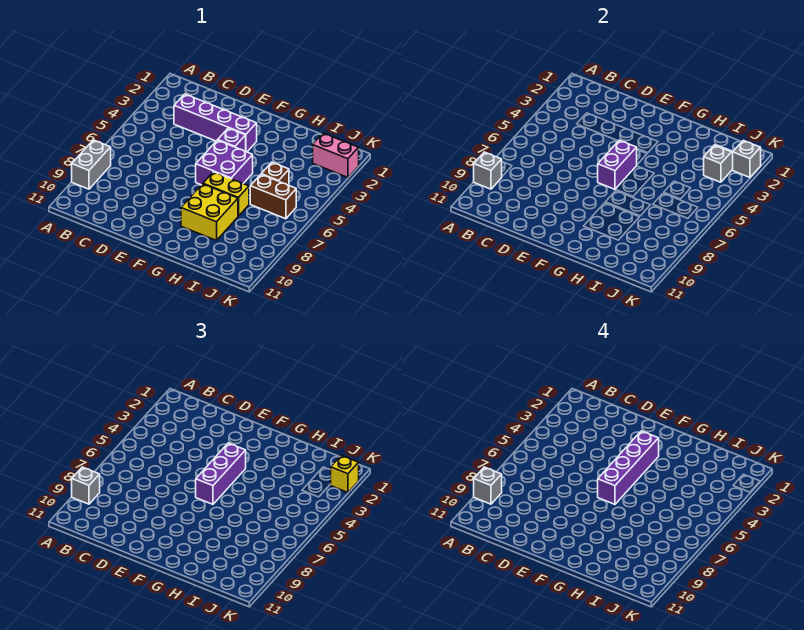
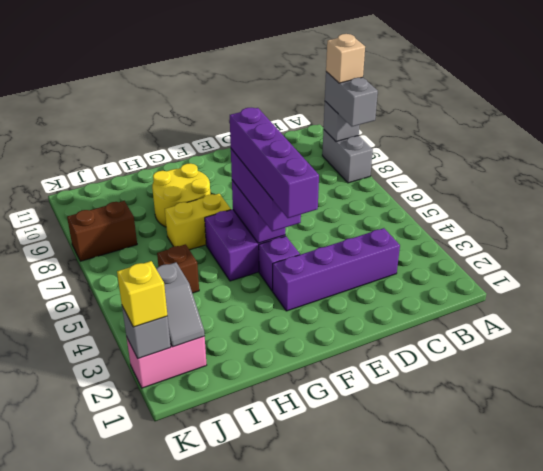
grey brick A9 level 3 -> grey brick A8:A9 level 3
grey brick A9 level 4 -> tan brick A9 level 4
yellow brick G8:H9 level 1 -> yellow round brick G8:H9 level 1
brown brick I6:J6 level 1 -> brown brick J8:K8 level 1

